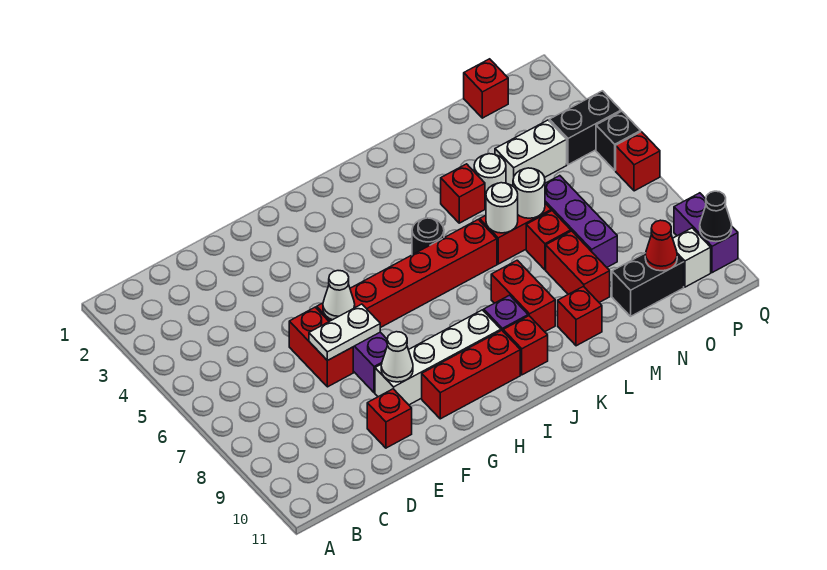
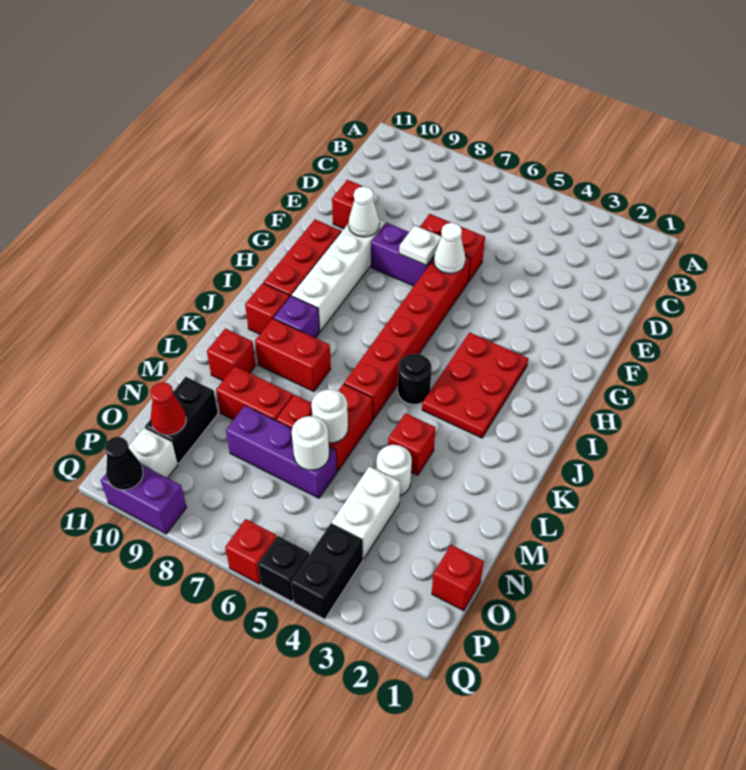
white plate E7:F7 level 2 -> white plate F7 level 2
none -> red plate H3:J4 level 1
white round brick L6 level 2 -> white round brick N6 level 2

